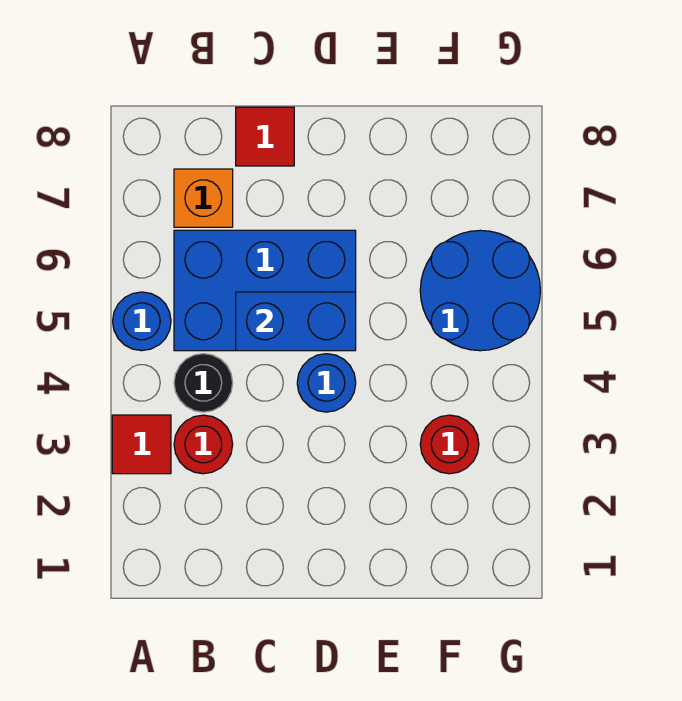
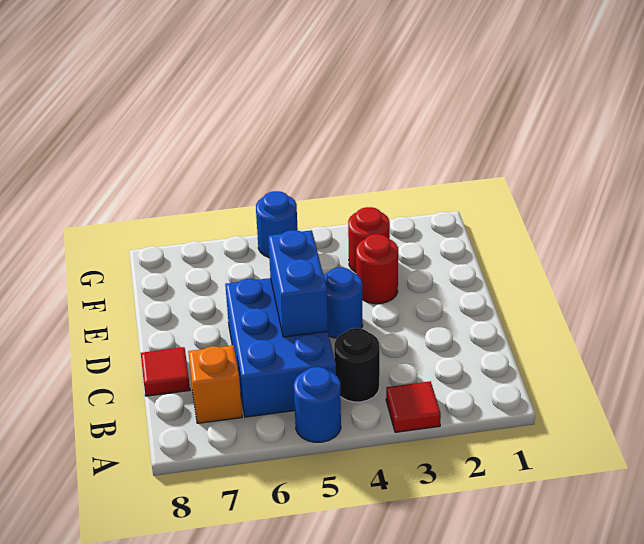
red round brick B3 level 1 -> red round brick E3 level 1
blue round brick F5:G6 level 1 -> blue round brick G5 level 1

